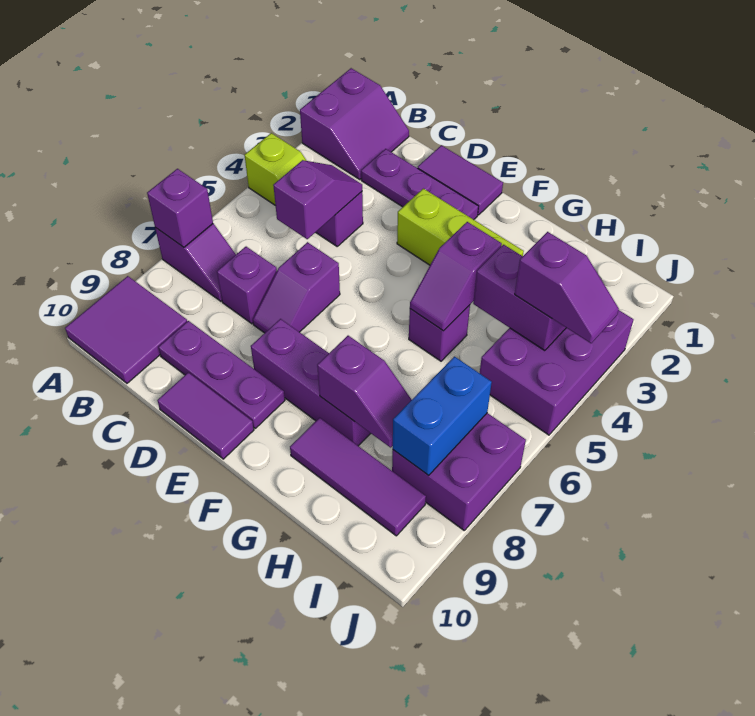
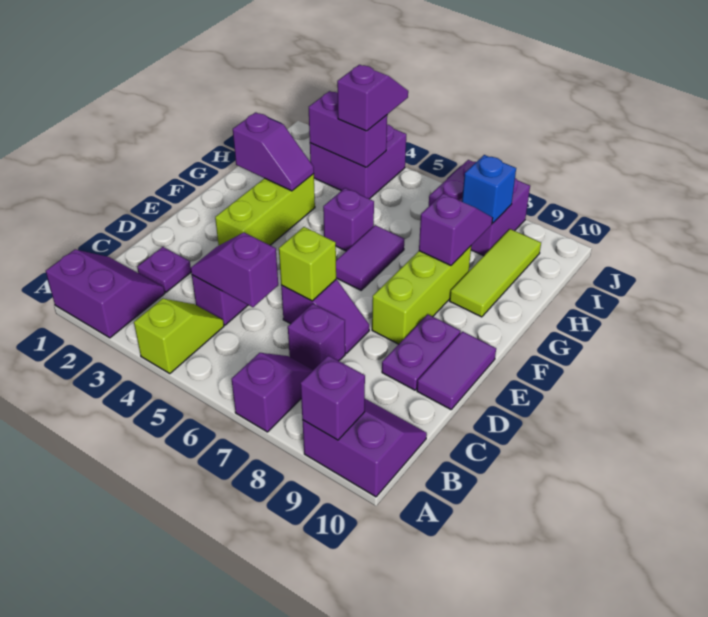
purple brick A7 level 2 -> purple brick A9 level 2
purple tile A9:B10 level 1 -> purple slope A9:B10 level 1 top A
purple plate C2:E2 level 1 -> purple plate C2 level 1
purple plate C9:E9 level 1 -> purple plate D9:E9 level 1
purple tile D1:E1 level 1 -> purple tile F6:G6 level 1
none -> lime brick D6 level 2
purple brick E8:G8 level 1 -> lime brick E8:G8 level 1
purple slope G4:G5 level 2 top 4 -> purple slope G2:G3 level 2 top 2
purple tile G9:I9 level 1 -> lime tile G9:I9 level 1
purple brick H4:I4 level 2 -> purple brick I3:I4 level 2
purple brick I3:J5 level 1 -> purple brick I3:J4 level 1
blue brick I7:I8 level 2 -> blue brick I8 level 2

